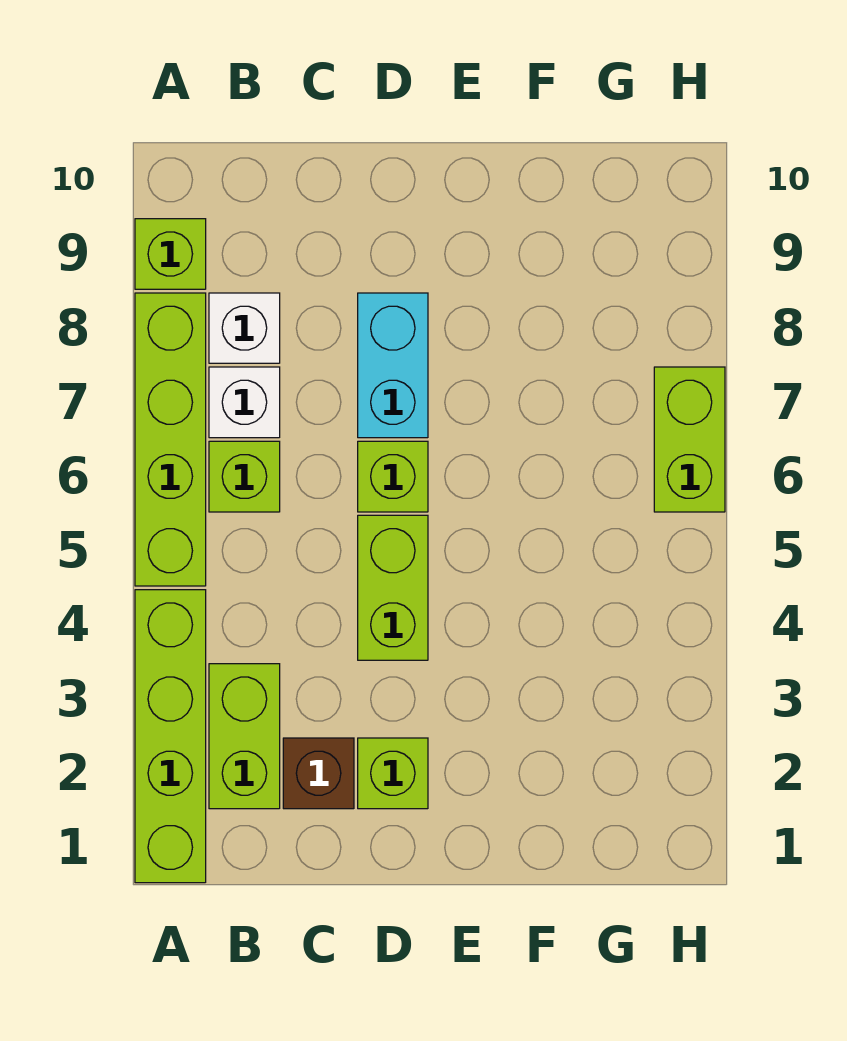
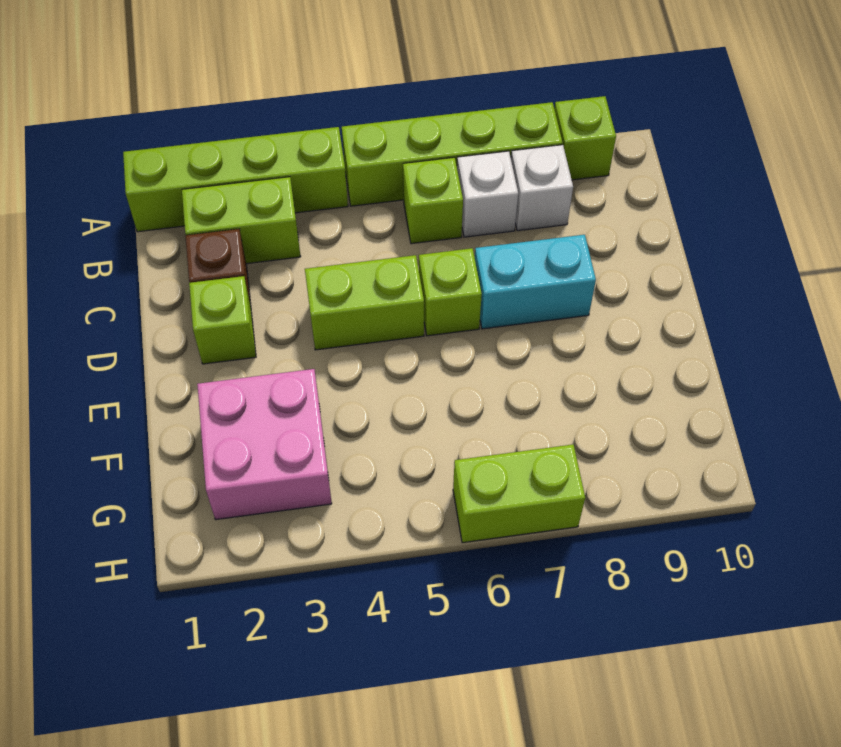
none -> pink brick F2:G3 level 1

